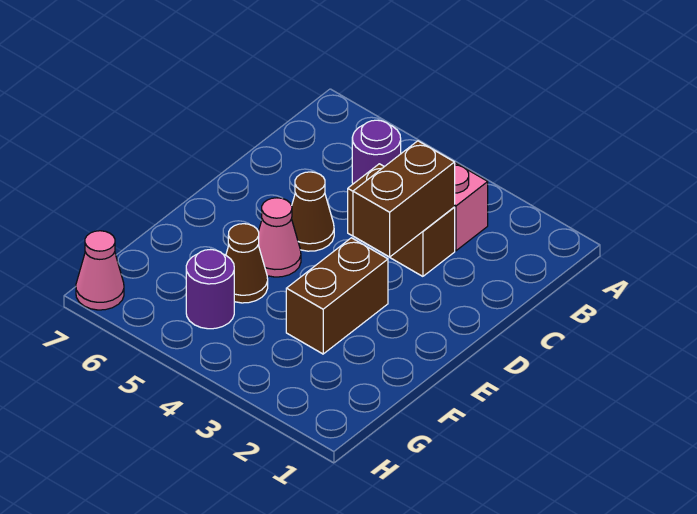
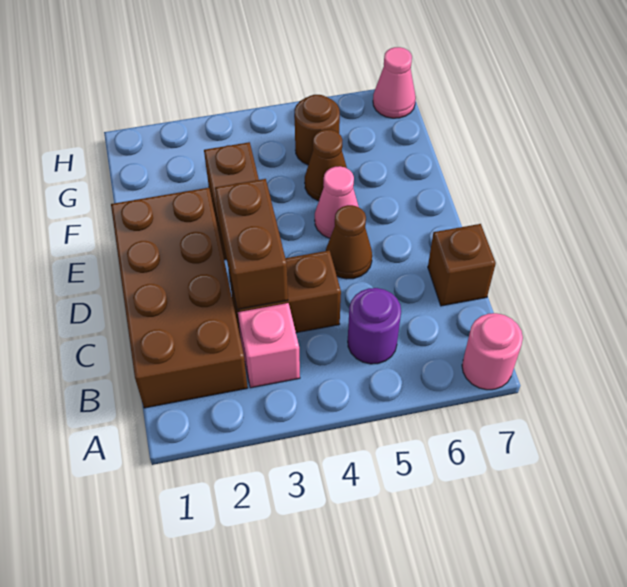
none -> pink round brick A7 level 1
none -> brown brick B1:E2 level 1
none -> brown brick C7 level 1
purple round brick G5 level 1 -> brown round brick G5 level 1

